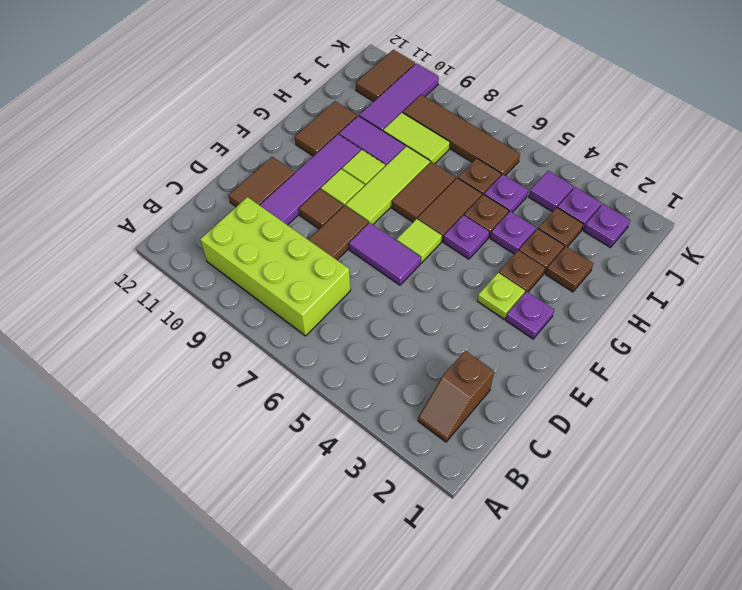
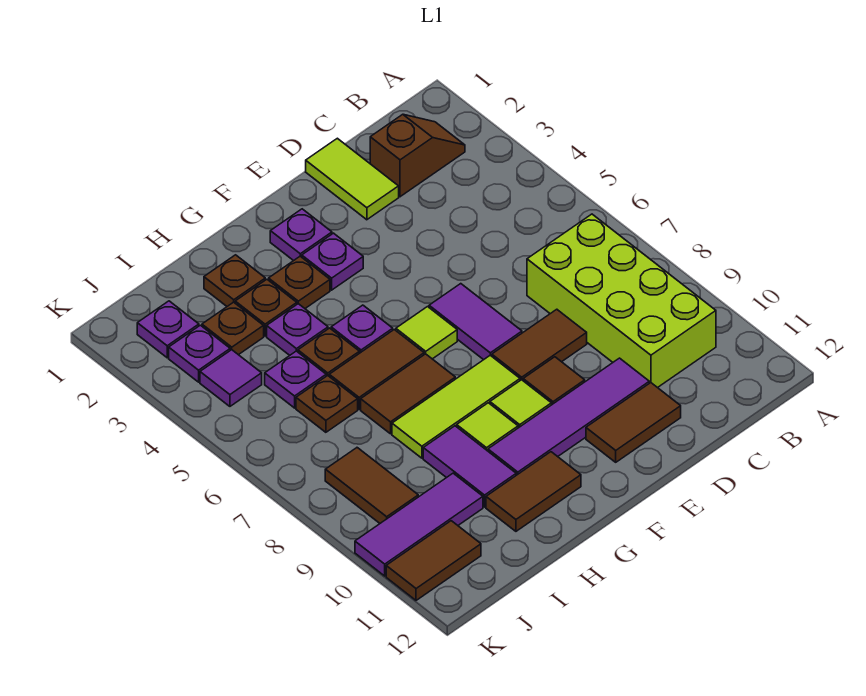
lime plate F3 level 1 -> purple plate F3 level 1
lime tile I8:I9 level 1 -> lime tile D1:D2 level 1
brown tile J6:J9 level 1 -> brown tile J8:J9 level 1

